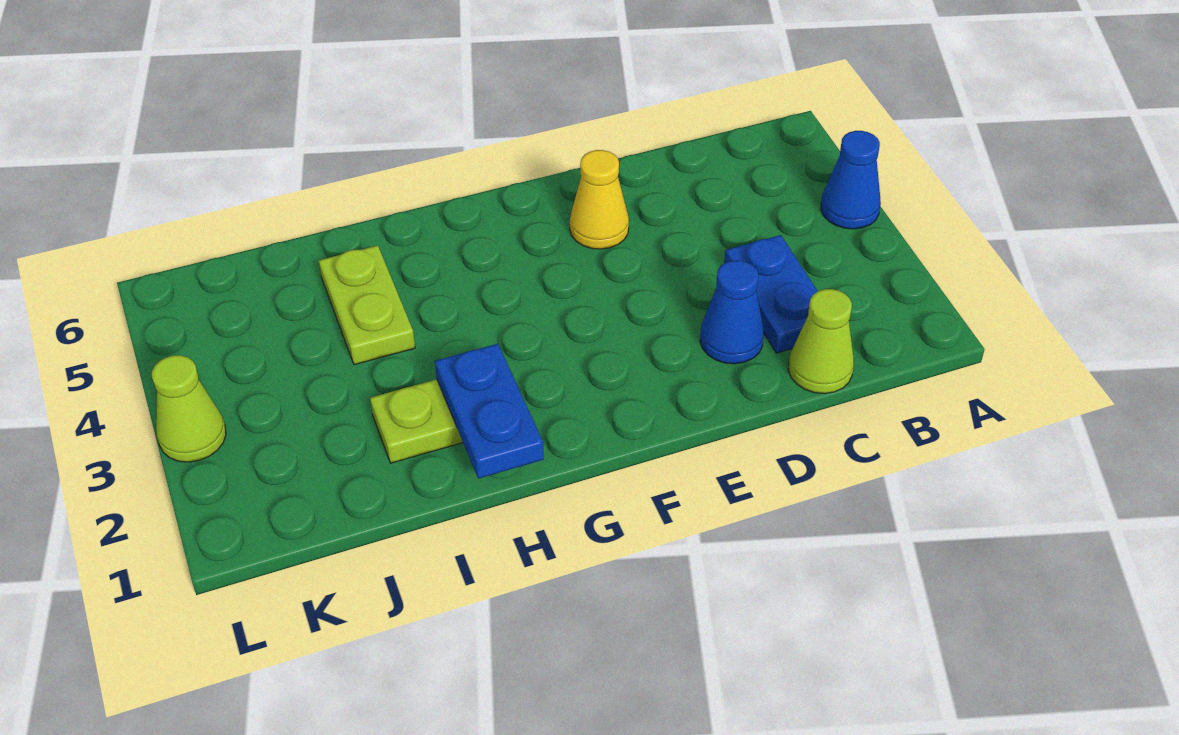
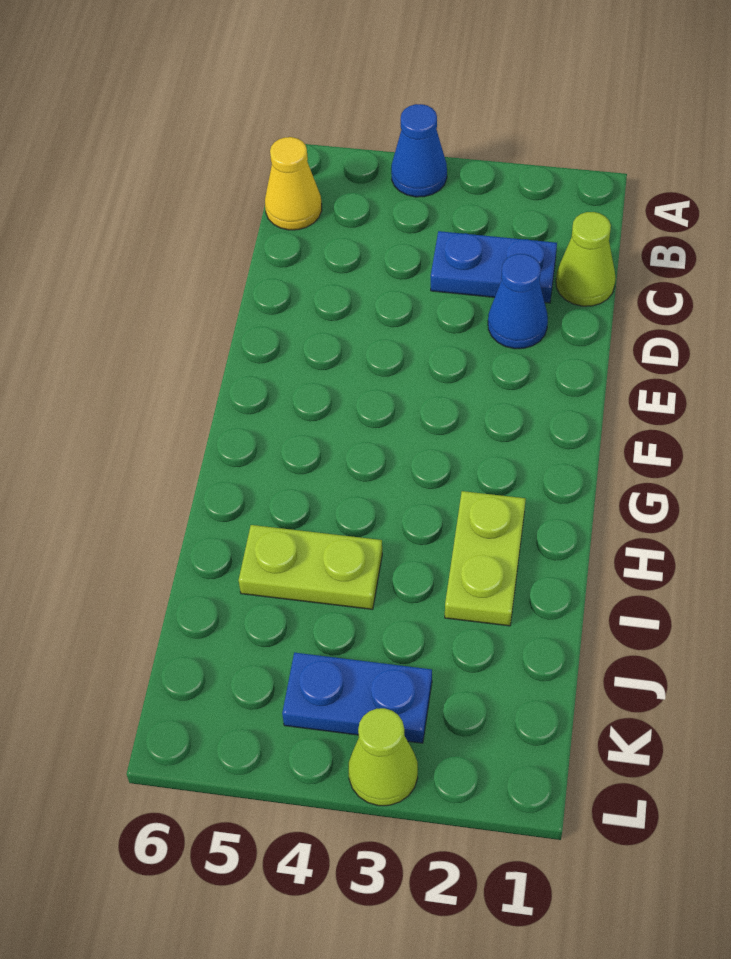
yellow cone E5 level 1 -> yellow cone B6 level 1
blue plate H1:H2 level 2 -> blue plate K3:K4 level 1

